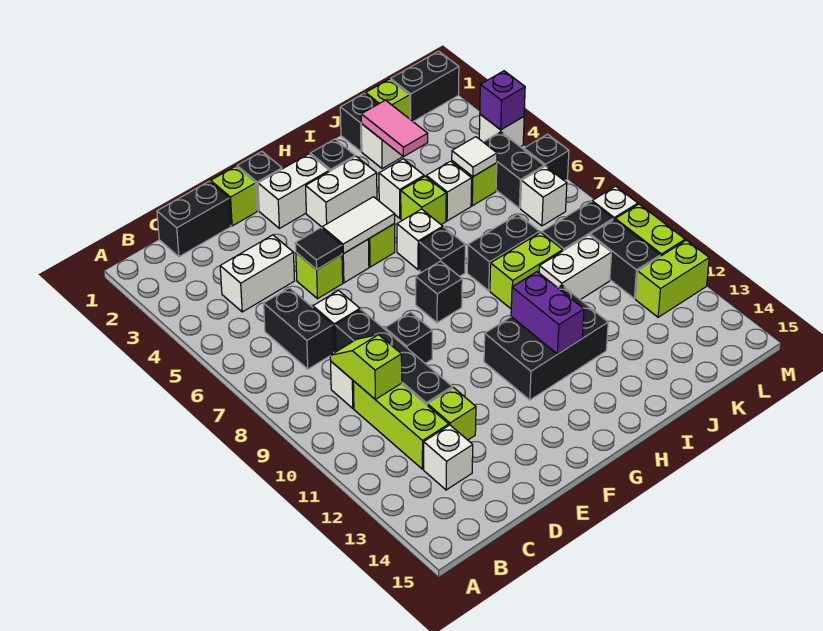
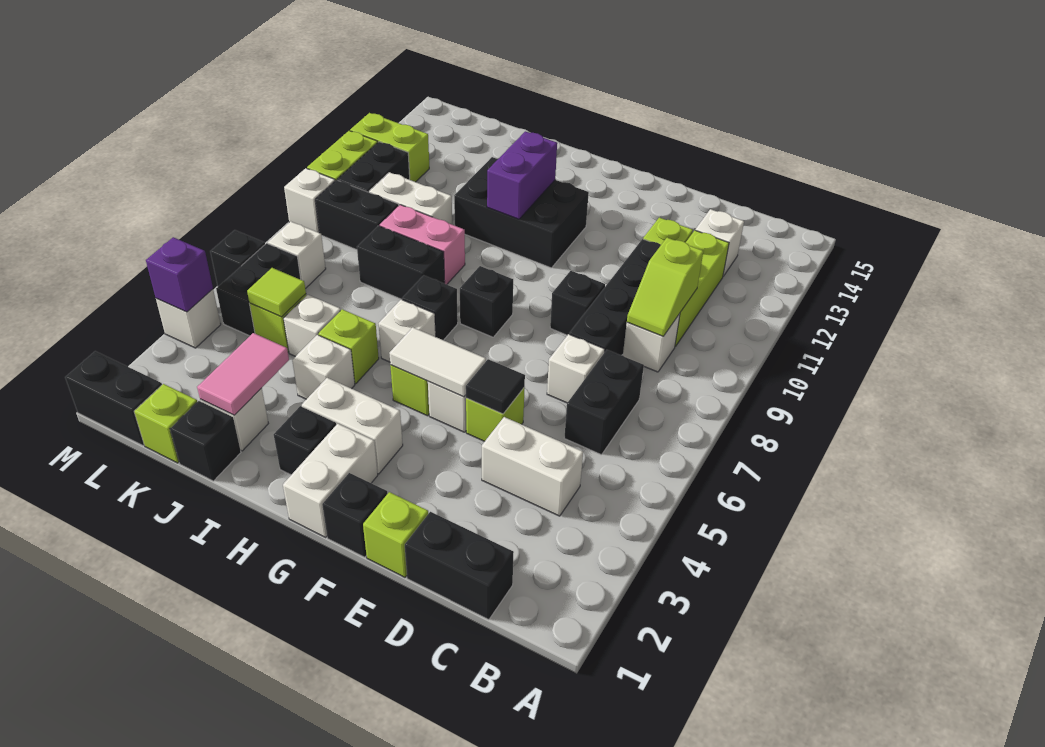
white brick F2:G2 level 1 -> white brick G1:G2 level 1
lime brick I9:J9 level 1 -> pink brick I9:J9 level 1
white tile K5 level 2 -> lime tile K5 level 2

